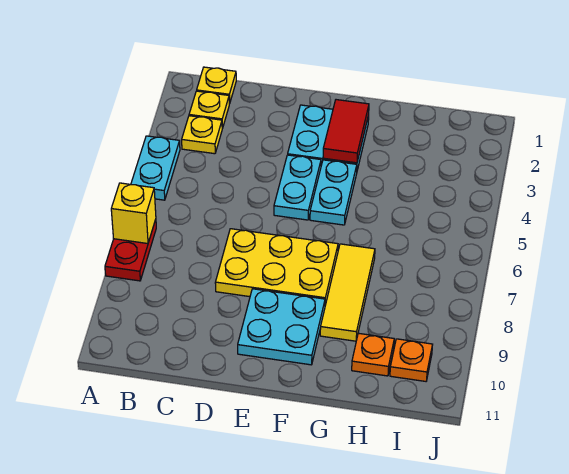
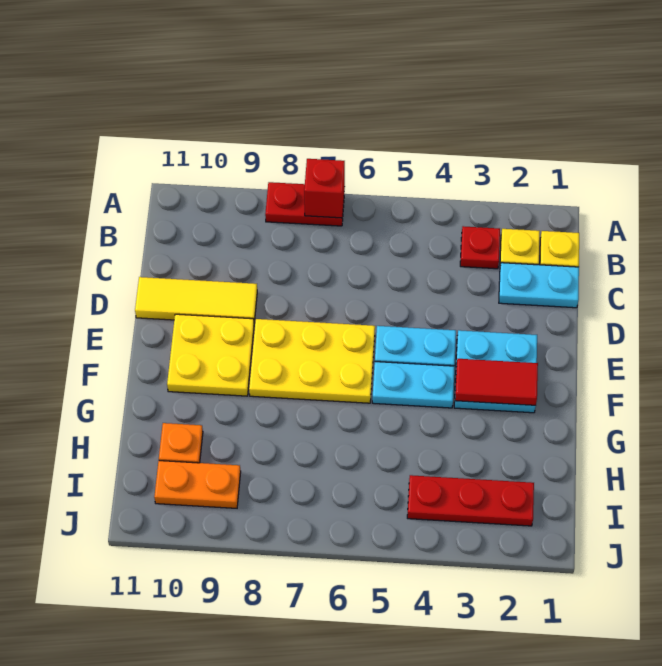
cyan plate A4:A5 level 1 -> cyan plate C1:C2 level 1
yellow brick A7 level 2 -> red brick A7 level 2
yellow plate B3 level 1 -> red plate B3 level 1
yellow plate D7:F8 level 1 -> yellow plate E6:F8 level 1
cyan plate E9:F10 level 1 -> yellow plate E9:F10 level 1
yellow tile G7:G9 level 1 -> yellow tile D9:D11 level 1
none -> red plate I2:I4 level 1
orange plate I10 level 1 -> orange plate I9:I10 level 1

